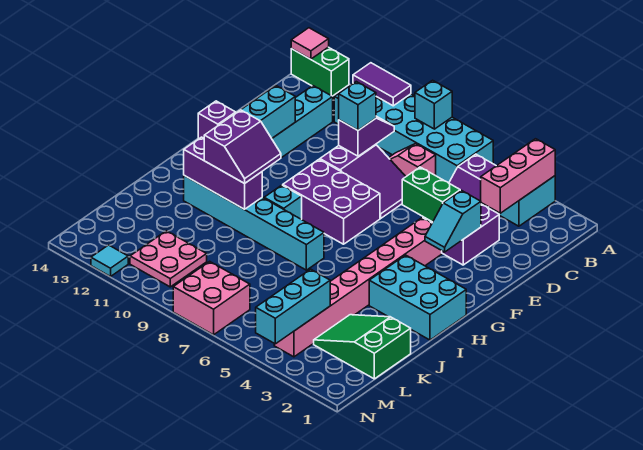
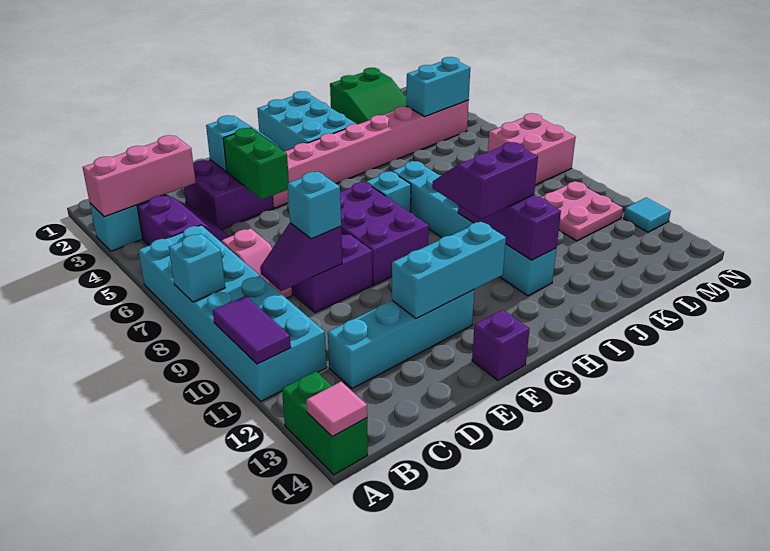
cyan brick H9 level 1 -> cyan brick H7 level 1
cyan brick L4:N4 level 2 -> cyan brick L4:M4 level 2

